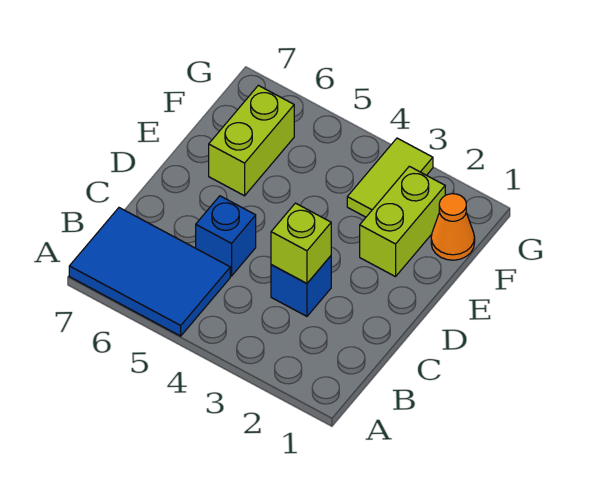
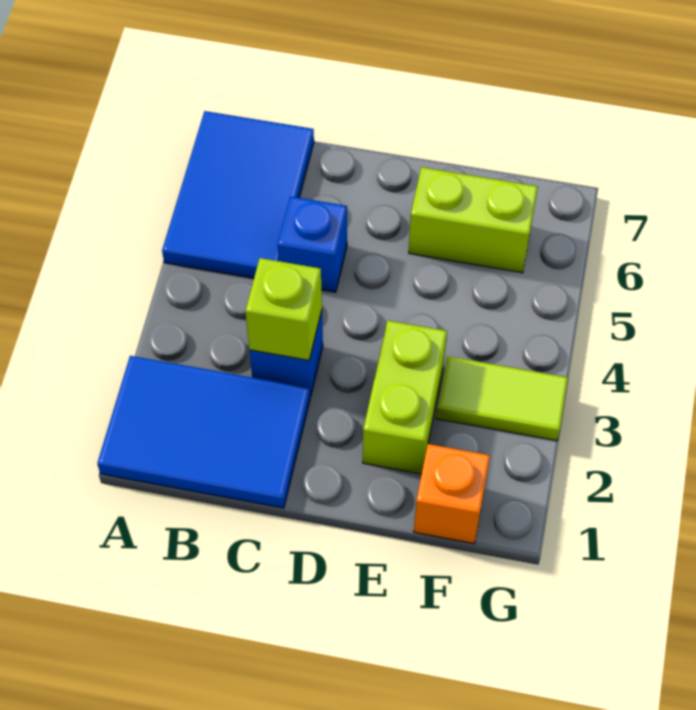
none -> blue tile A1:C2 level 1
lime brick E2:F2 level 1 -> lime brick E2:E3 level 1
orange cone F1 level 1 -> orange brick F1 level 1

